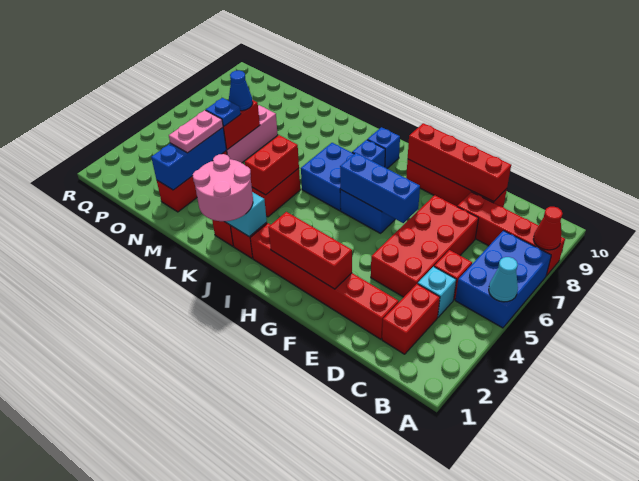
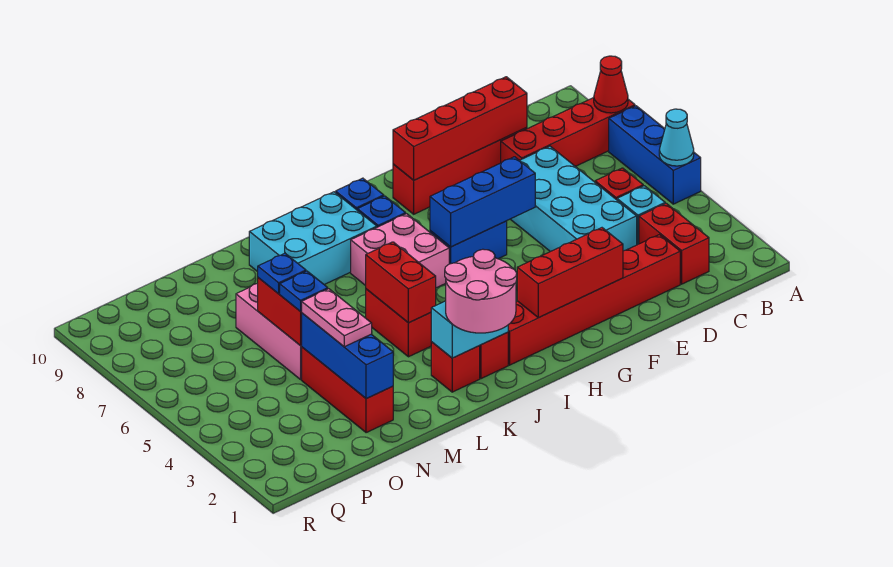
blue brick A5:B7 level 1 -> blue brick A5:A7 level 1
red brick D4:E7 level 1 -> cyan brick D4:E7 level 1
blue brick I6:J7 level 1 -> pink brick I6:J7 level 1
none -> cyan brick J8:L9 level 1
blue cone N6 level 3 -> blue plate N6 level 3

